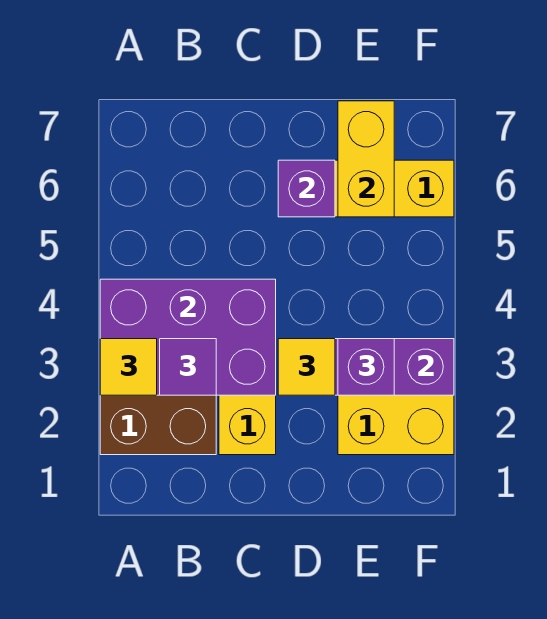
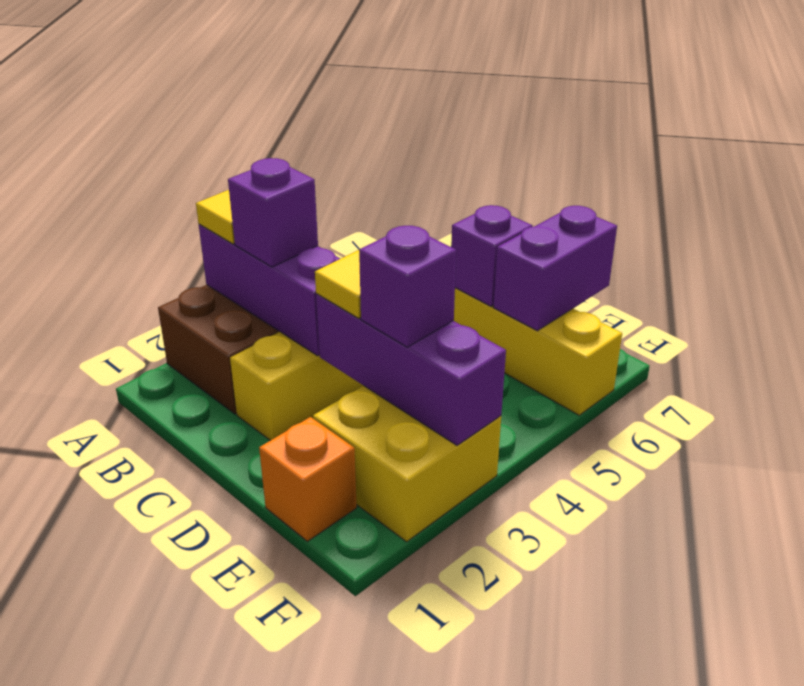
purple brick A3:C4 level 2 -> purple brick A3:C3 level 2
purple tile B3 level 3 -> purple brick B3 level 3
none -> orange brick E1 level 1
yellow brick E6:E7 level 2 -> purple brick E6:E7 level 2

